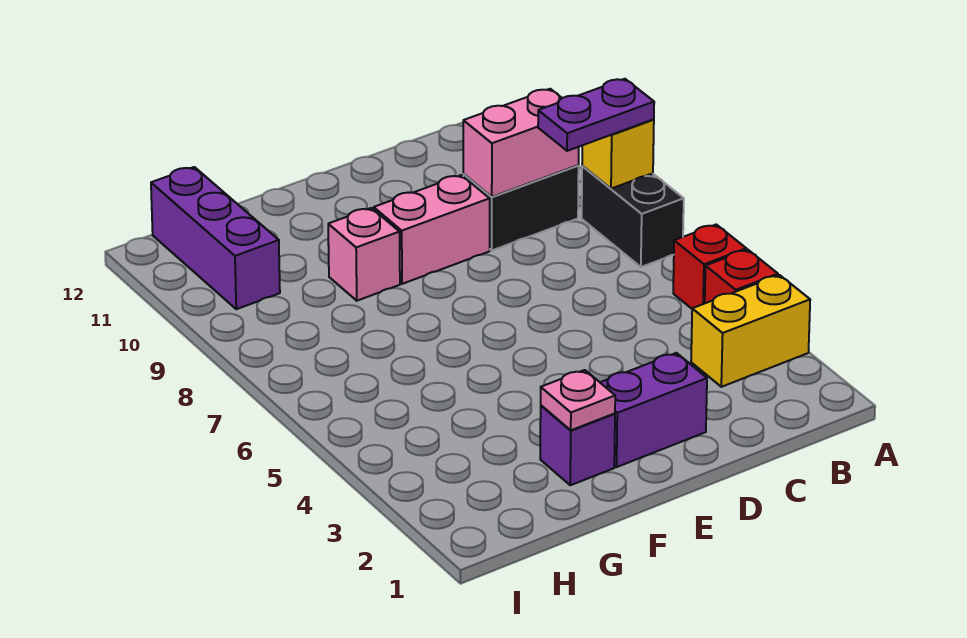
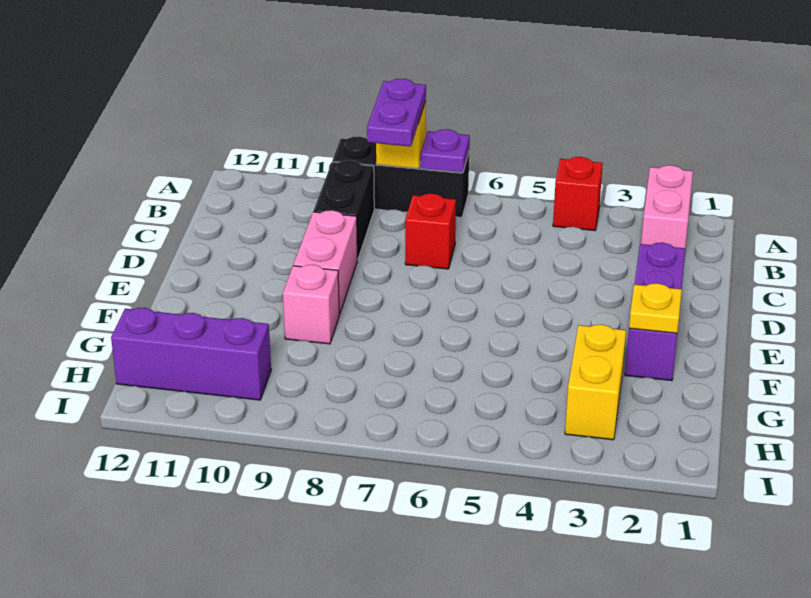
yellow brick A3:B3 level 1 -> yellow brick G3:H3 level 1
red brick A5 level 1 -> red brick C7 level 1
black brick A7:A8 level 1 -> black brick A7:A9 level 1
none -> purple plate A7 level 2
pink brick B9:C9 level 2 -> pink brick A2:B2 level 1
pink plate F2 level 2 -> yellow plate F2 level 2

